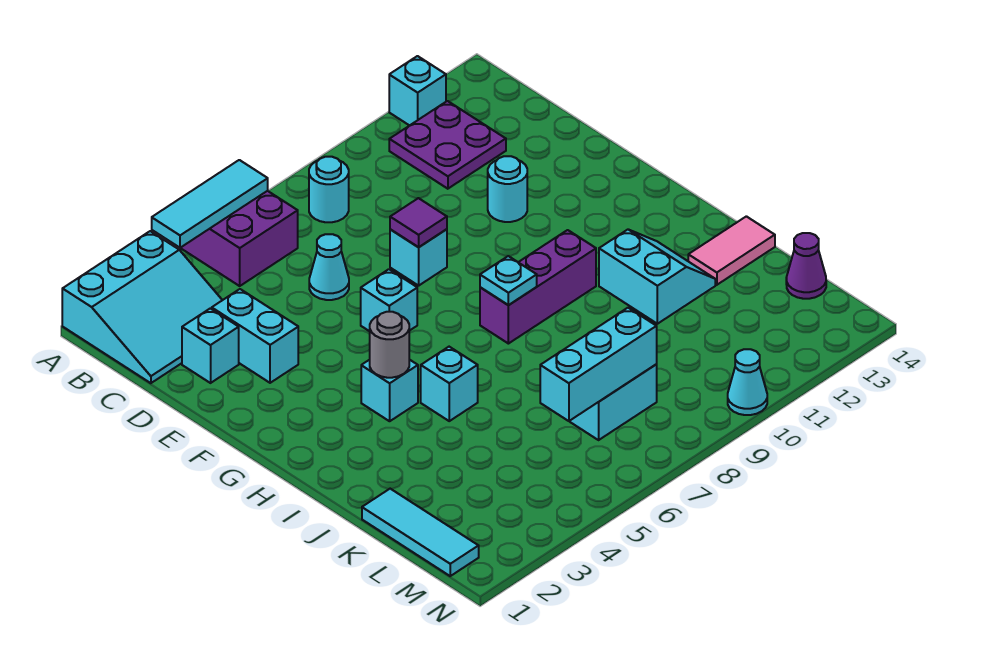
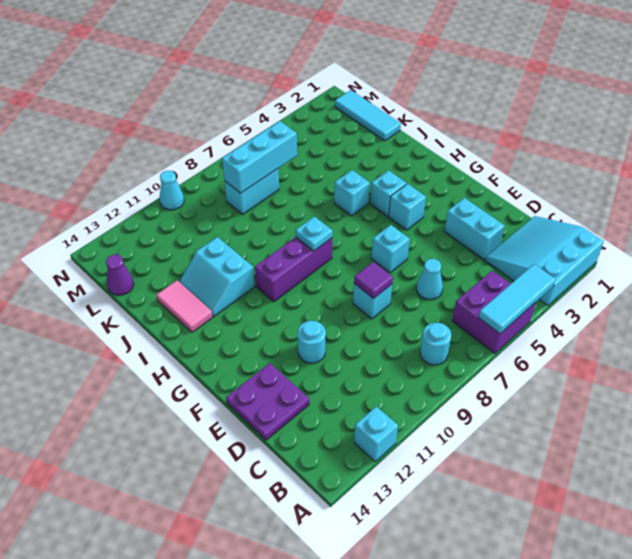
purple plate B11:C12 level 1 -> purple plate D13:E14 level 1
cyan brick D2 level 1 -> cyan brick G4 level 1
grey round brick H4 level 2 -> none
pink tile J13:J14 level 1 -> pink tile I13:J13 level 1

